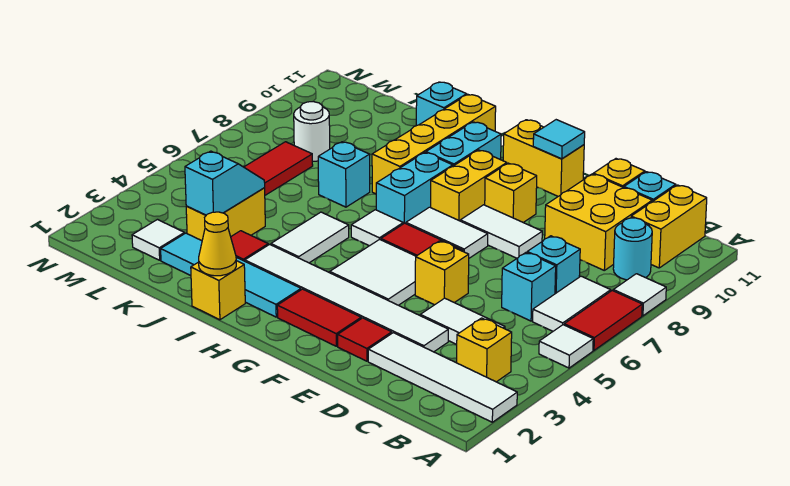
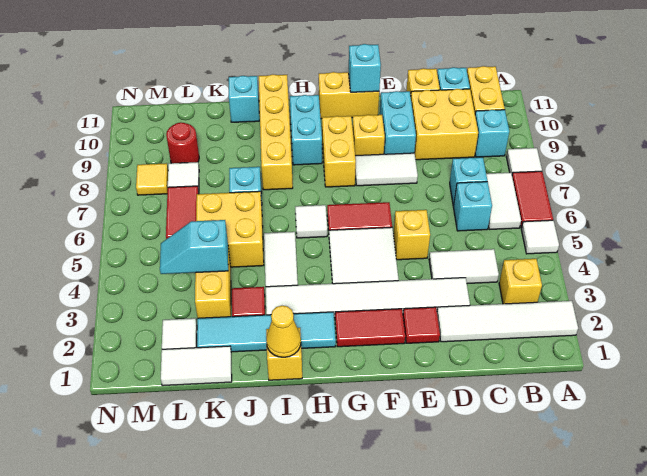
cyan round brick B9 level 1 -> cyan brick B9 level 1
white tile F7:G7 level 1 -> white tile K1:L1 level 1
cyan tile F11 level 2 -> cyan brick F11 level 2
cyan brick H7:H8 level 1 -> cyan brick E9:E10 level 1
none -> yellow brick J5:K6 level 1
cyan slope K3:K4 level 2 top 3 -> cyan slope K4:L4 level 2 top K
white round brick L8 level 1 -> white tile L8 level 1
none -> red round brick L9 level 1
none -> yellow tile M8 level 1

